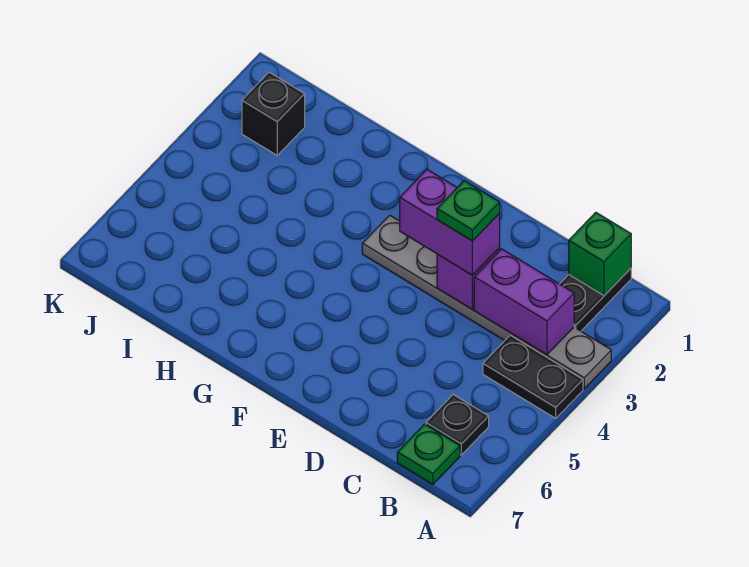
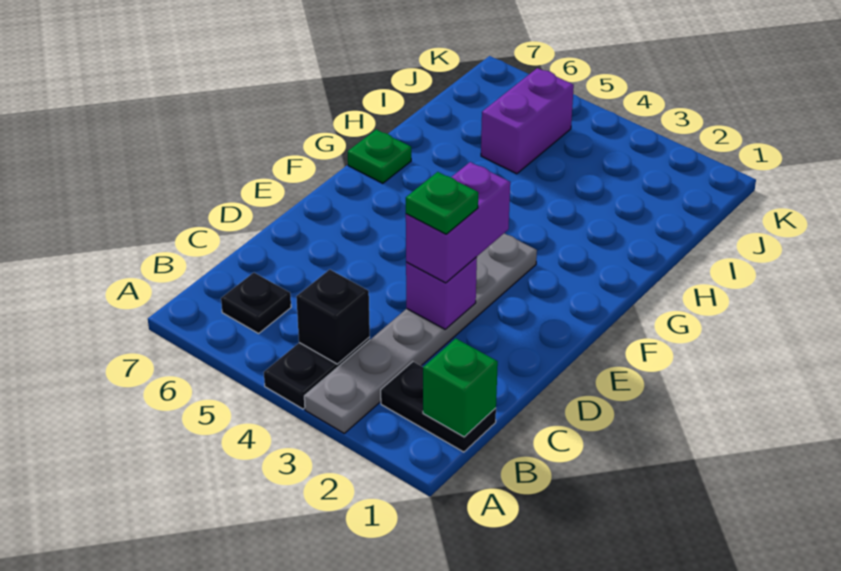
purple brick B3:C3 level 2 -> purple brick I5:J5 level 1
green plate B7 level 1 -> green plate G7 level 1
black brick J2 level 1 -> black brick B4 level 2

